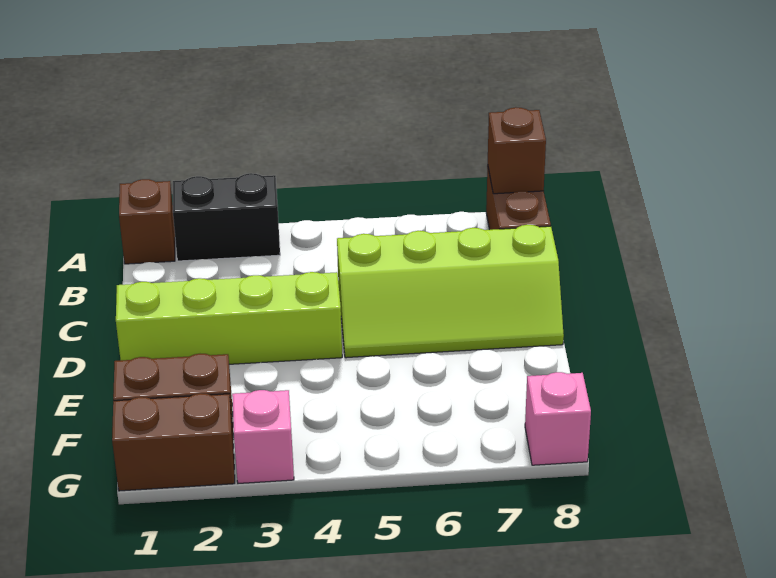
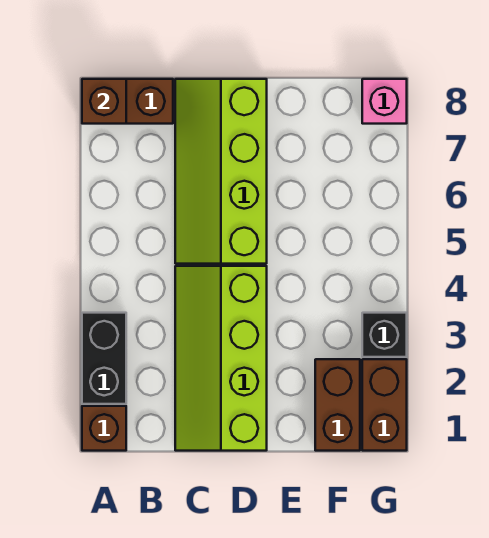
lime slope C5:D8 level 1 top C -> lime slope C5:D8 level 1 top D
pink brick G3 level 1 -> black brick G3 level 1

